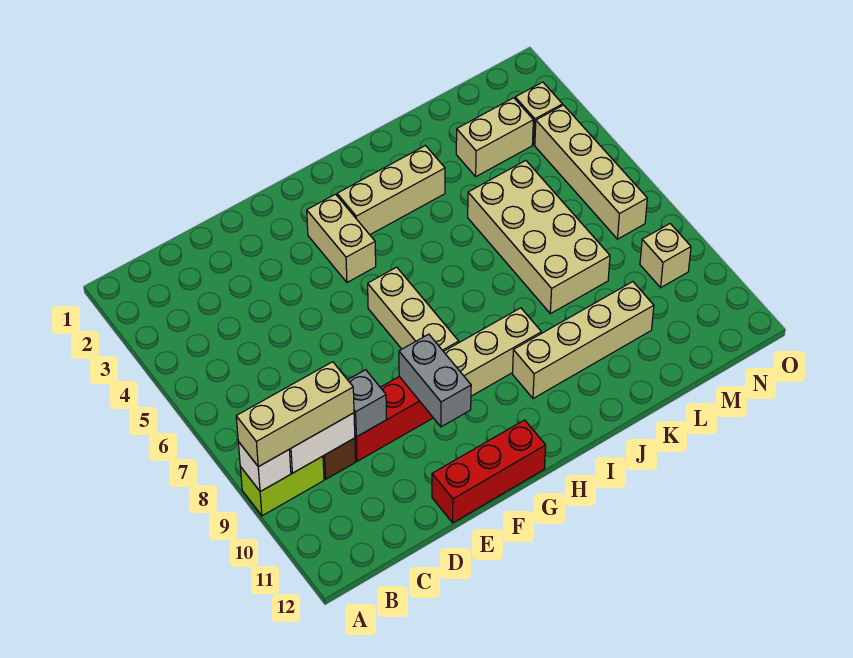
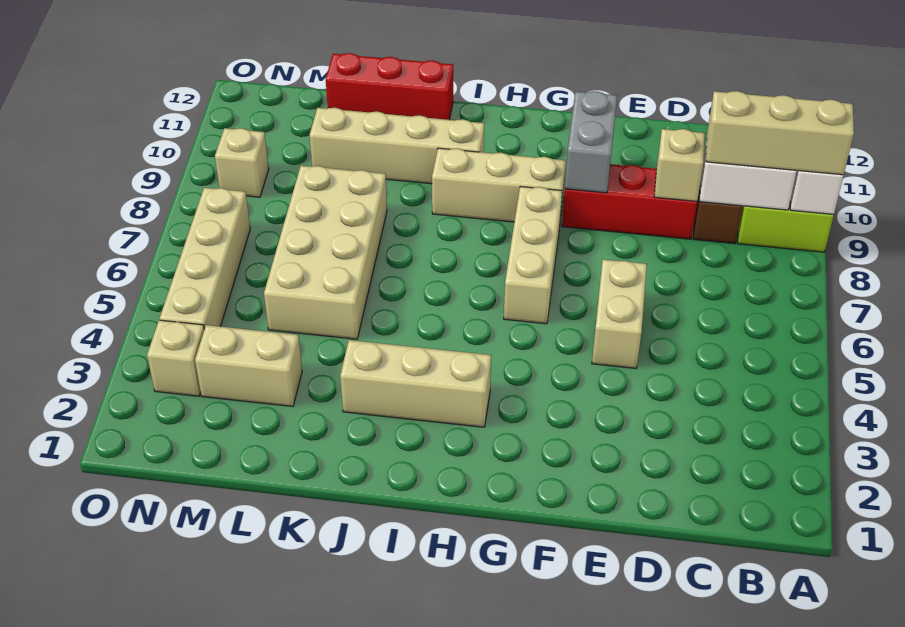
grey brick D9 level 2 -> tan brick D9 level 2
red brick E12:G12 level 1 -> red brick J12:L12 level 1
tan brick G3:G4 level 1 -> tan brick E5:E6 level 1

